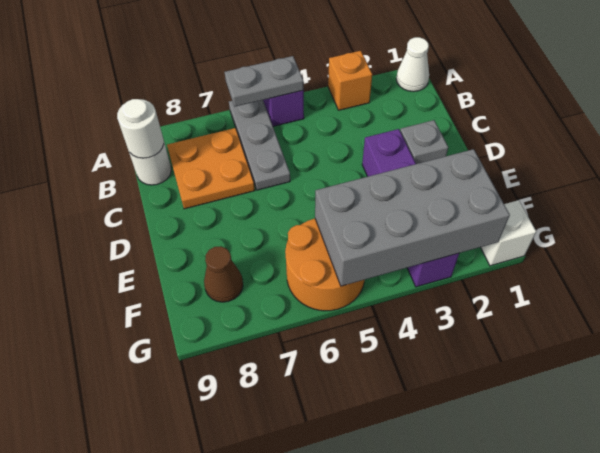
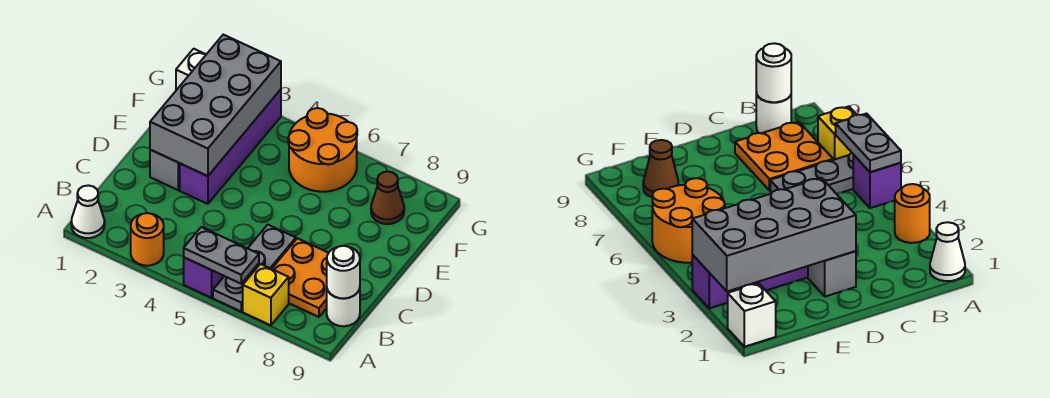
orange brick A3 level 1 -> orange round brick A3 level 1
none -> yellow brick A7 level 1
grey brick F2:G5 level 2 -> grey brick D2:G3 level 2

